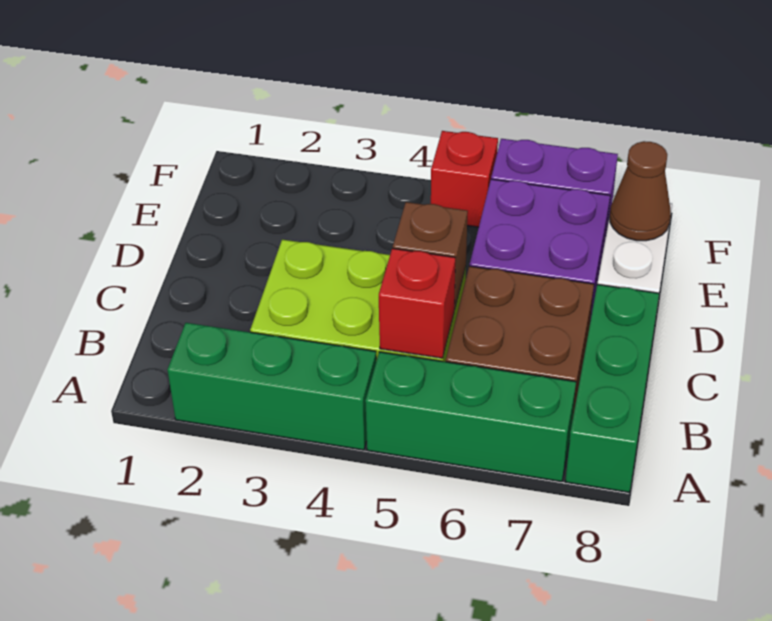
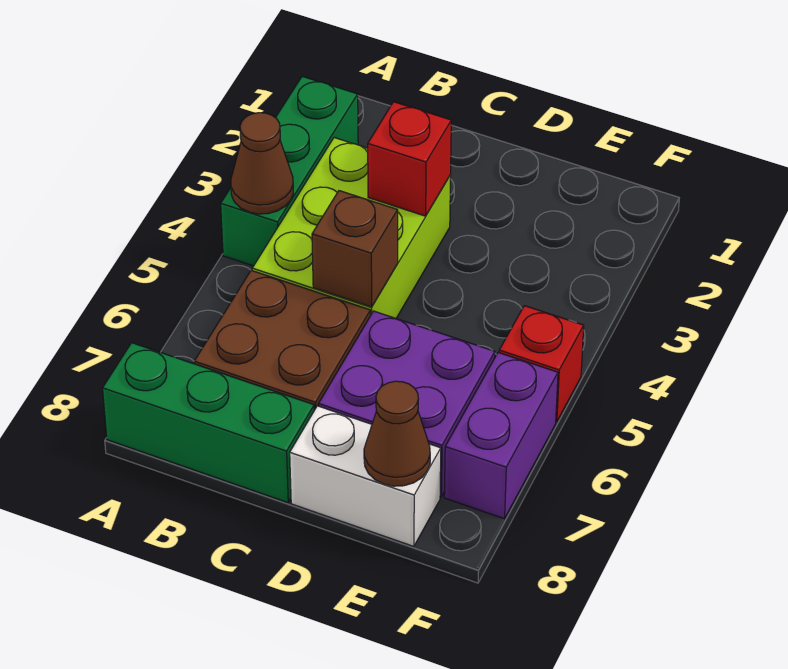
none -> brown cone A4 level 2
green brick A5:A7 level 1 -> none
red brick B5 level 2 -> red brick C3 level 2

